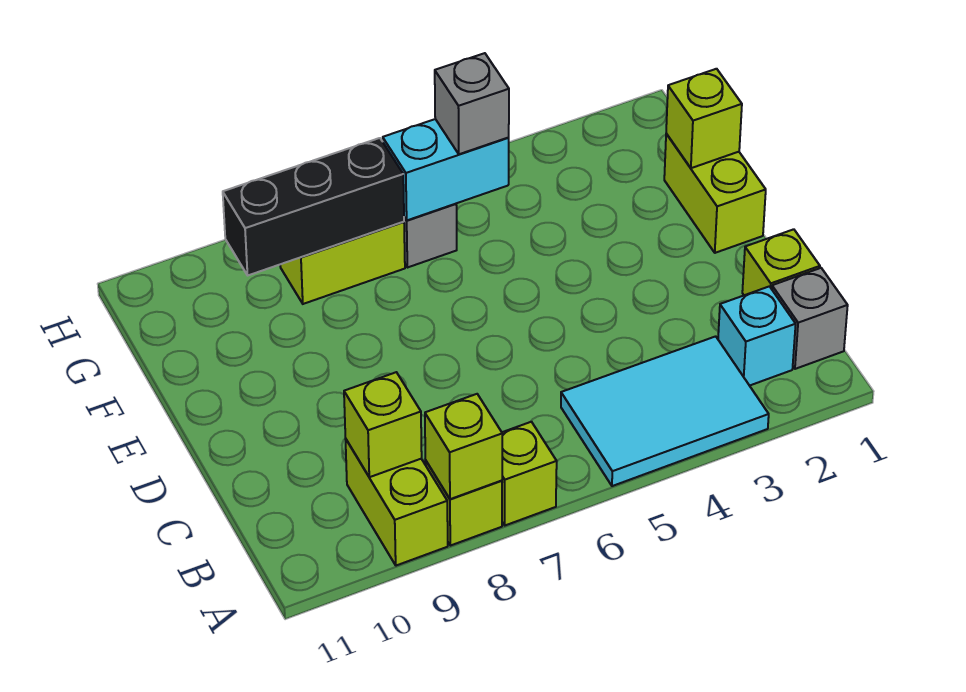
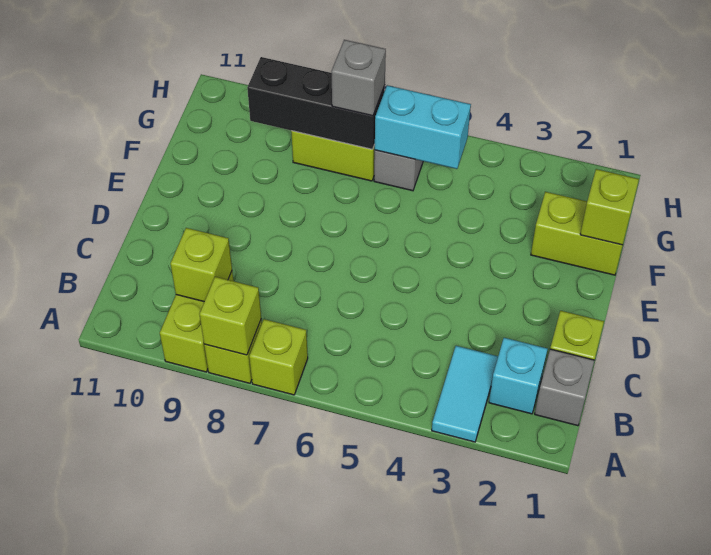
cyan tile A3:B5 level 1 -> cyan tile A3:B3 level 1
lime brick E1:F1 level 1 -> lime brick F1:F2 level 1
grey brick G5 level 3 -> grey brick G7 level 3

